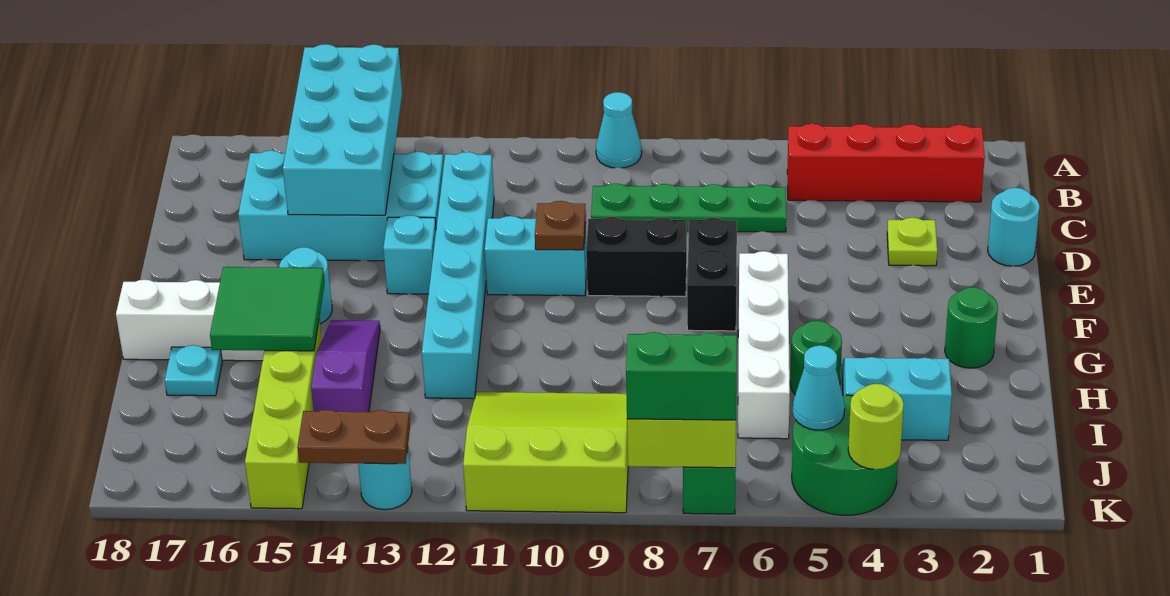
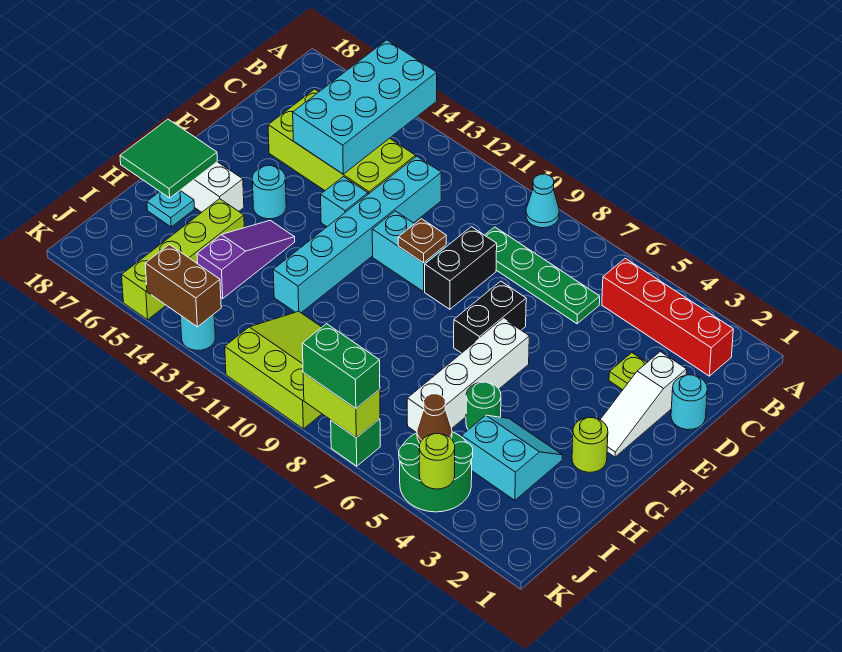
cyan brick C13:D16 level 1 -> lime brick C13:D16 level 1
none -> white slope D2:F2 level 1 top D
black brick E8:E9 level 1 -> black brick D9:E9 level 1
green round brick G2 level 1 -> lime round brick G2 level 1
green tile G15:H16 level 2 -> green tile G17:H18 level 2
cyan cone J5 level 2 -> brown cone J5 level 2
brown plate K13:K14 level 2 -> brown brick K13:K14 level 2

